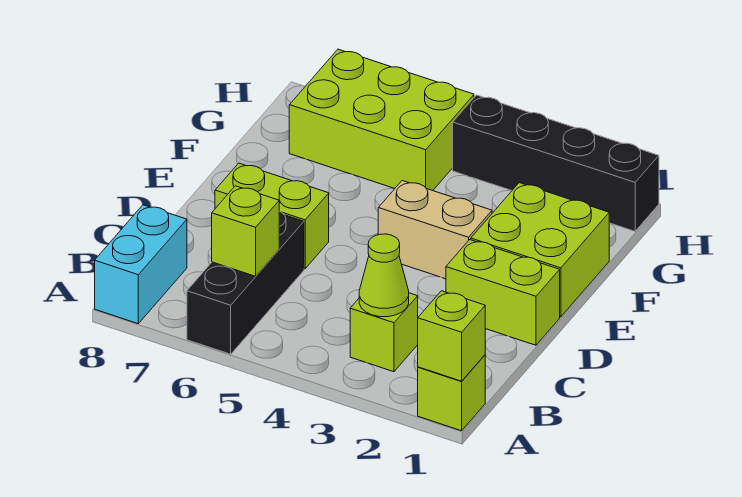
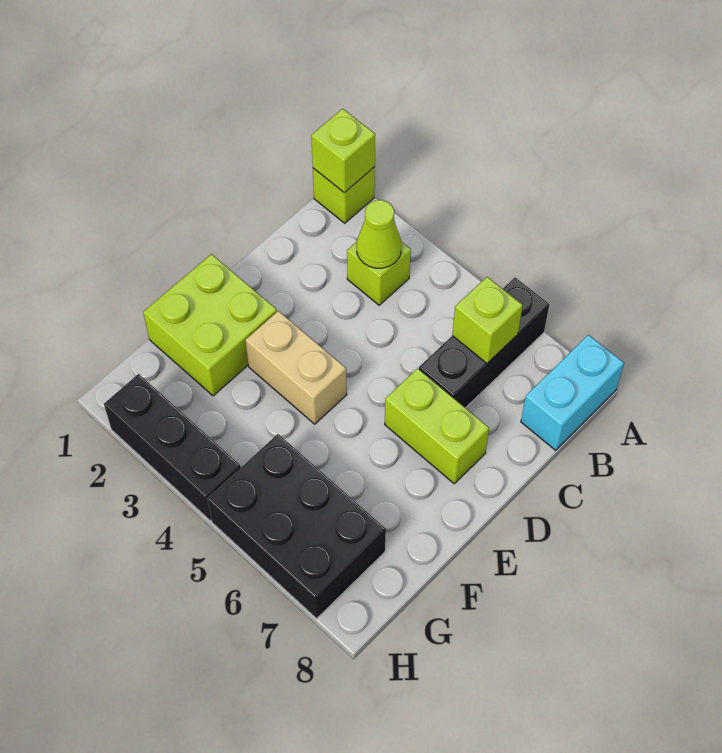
lime brick D1:D2 level 1 -> none
lime brick G5:H7 level 1 -> black brick G5:H7 level 1
black brick H1:H4 level 1 -> black brick H2:H4 level 1

